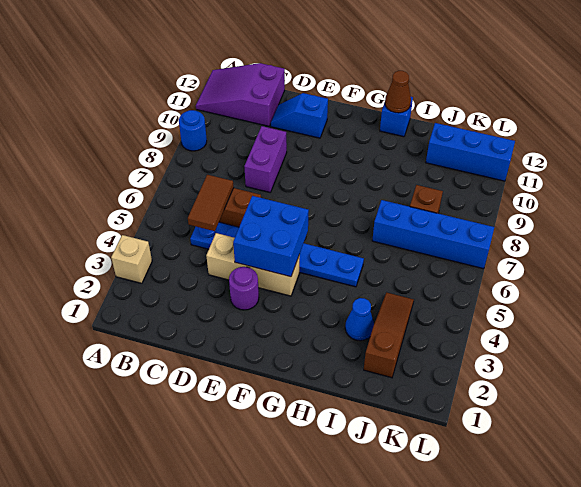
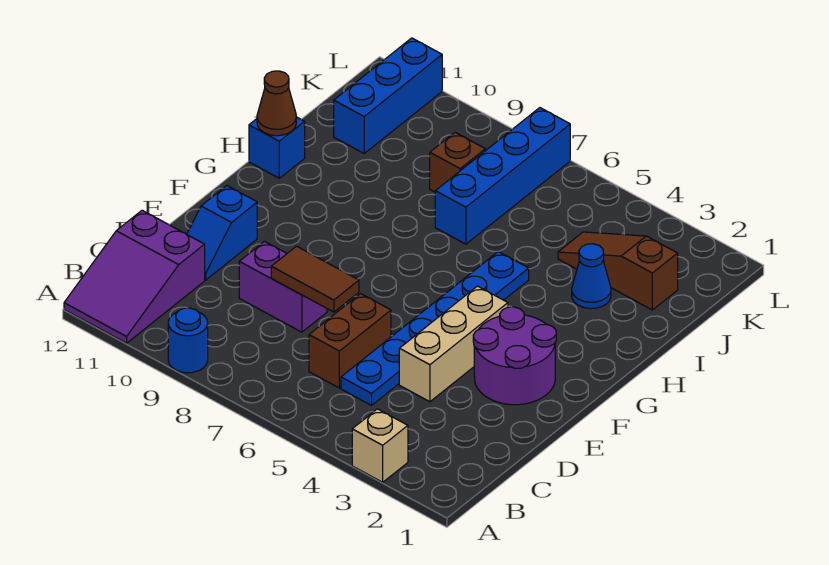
brown tile C5:C6 level 2 -> brown tile D7:D8 level 2
purple round brick E3 level 1 -> purple round brick E2:F3 level 1
blue brick E4:F5 level 2 -> none

